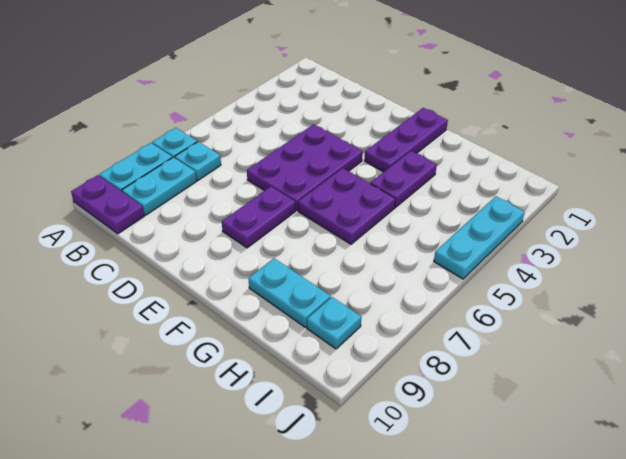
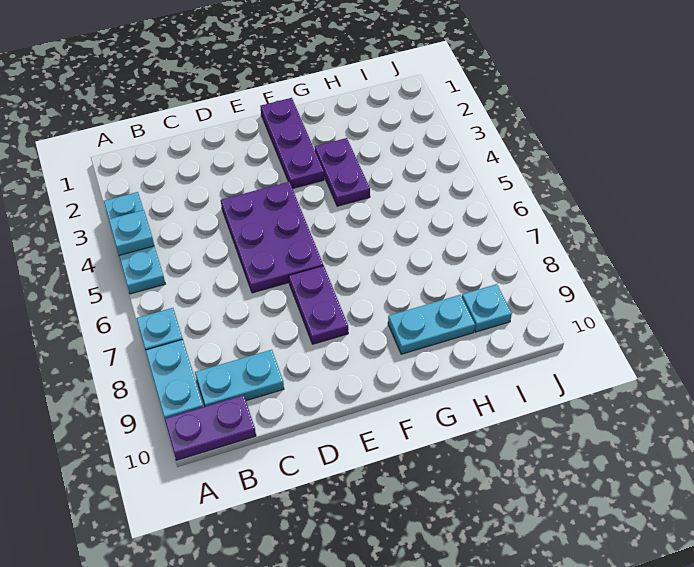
cyan plate B7 level 1 -> cyan plate A4 level 2
cyan plate B8:B9 level 1 -> cyan plate B9:C9 level 1
purple plate F5:G6 level 1 -> none
cyan plate J3:J5 level 1 -> cyan plate A3:A5 level 1

